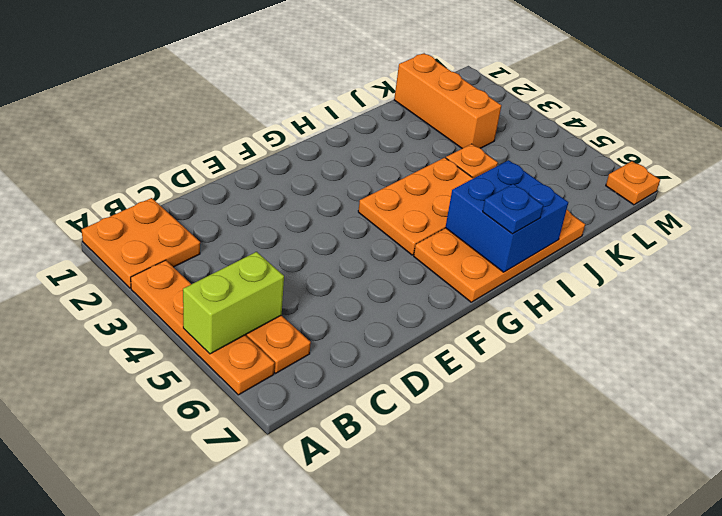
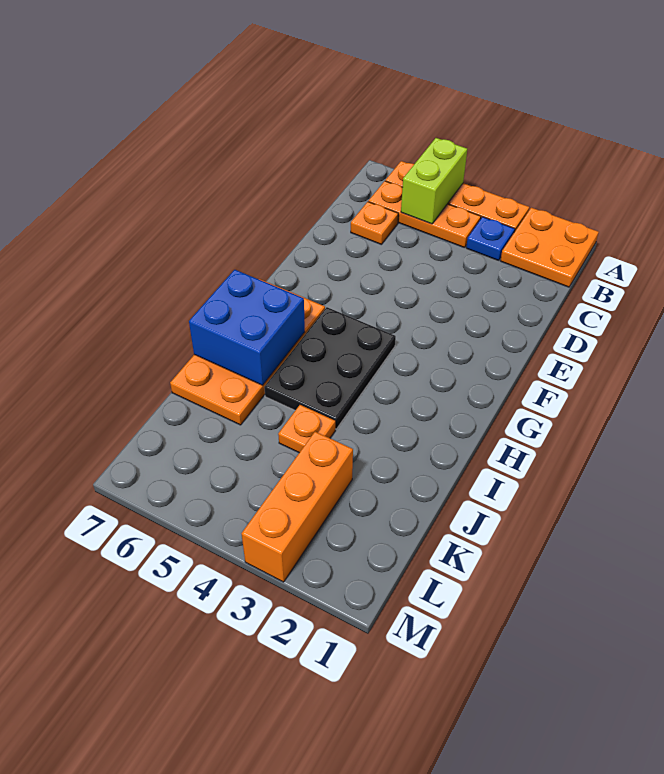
orange plate G4:I5 level 1 -> black plate G4:I5 level 1
blue plate H7 level 3 -> blue plate B3 level 1
orange brick K1:K3 level 1 -> orange brick K3:M3 level 1
orange plate M7 level 1 -> orange plate C6 level 1

